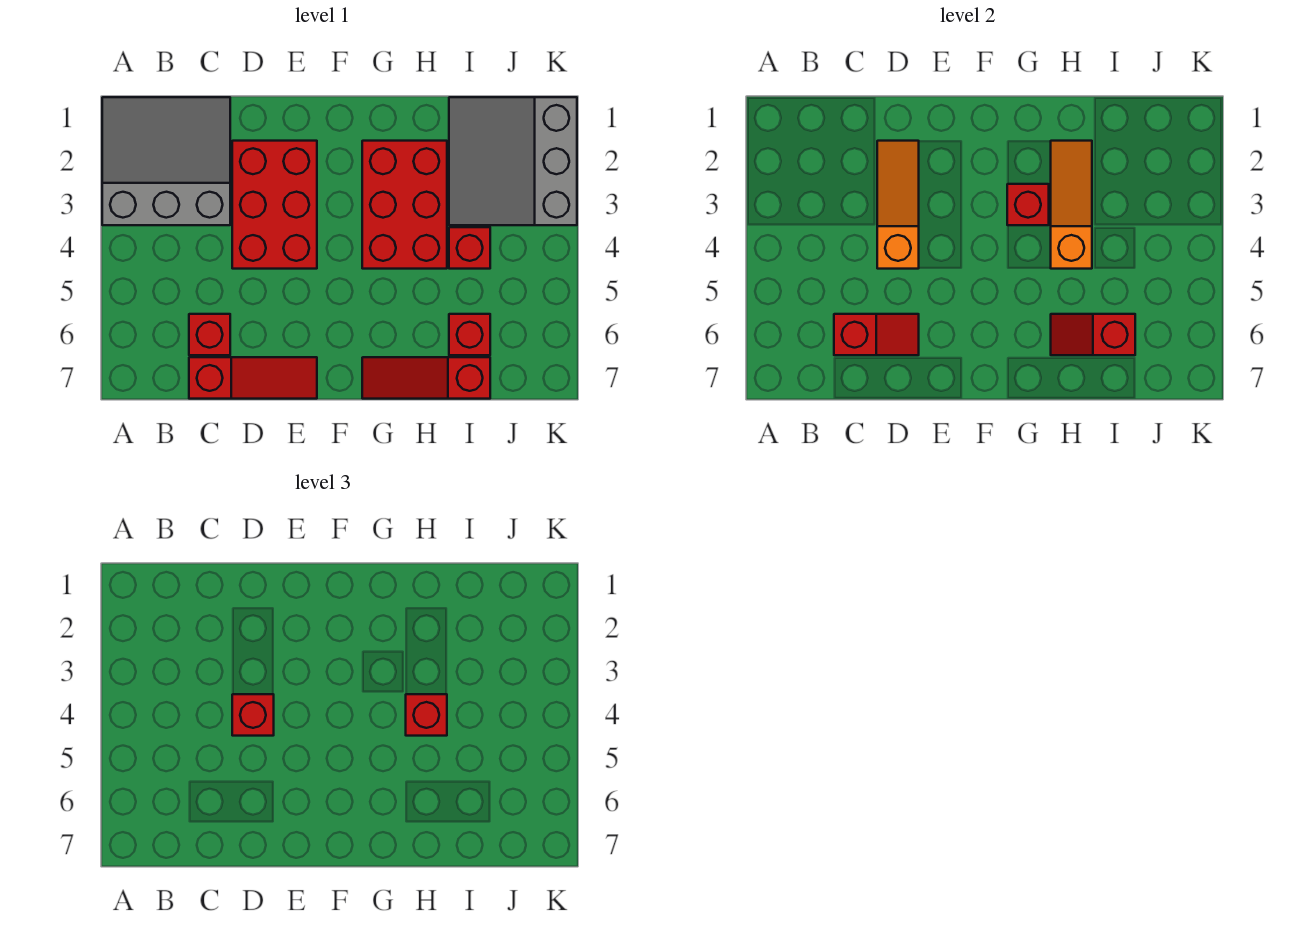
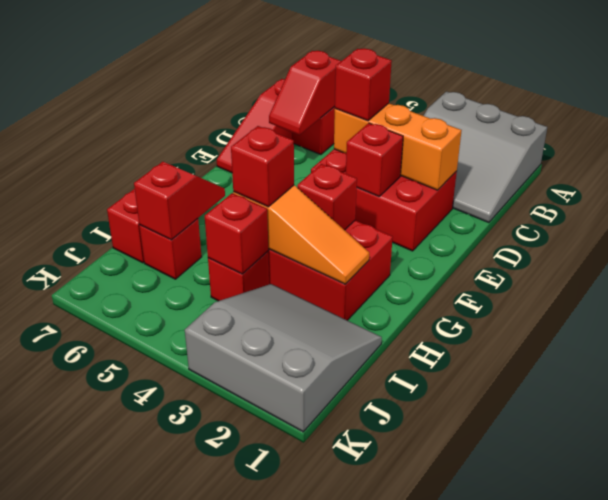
grey slope A1:C3 level 1 top 3 -> grey slope A1:C3 level 1 top A
orange slope D2:D4 level 2 top 4 -> orange brick D2:D4 level 2
none -> red brick E3 level 2
none -> red brick I4 level 2

